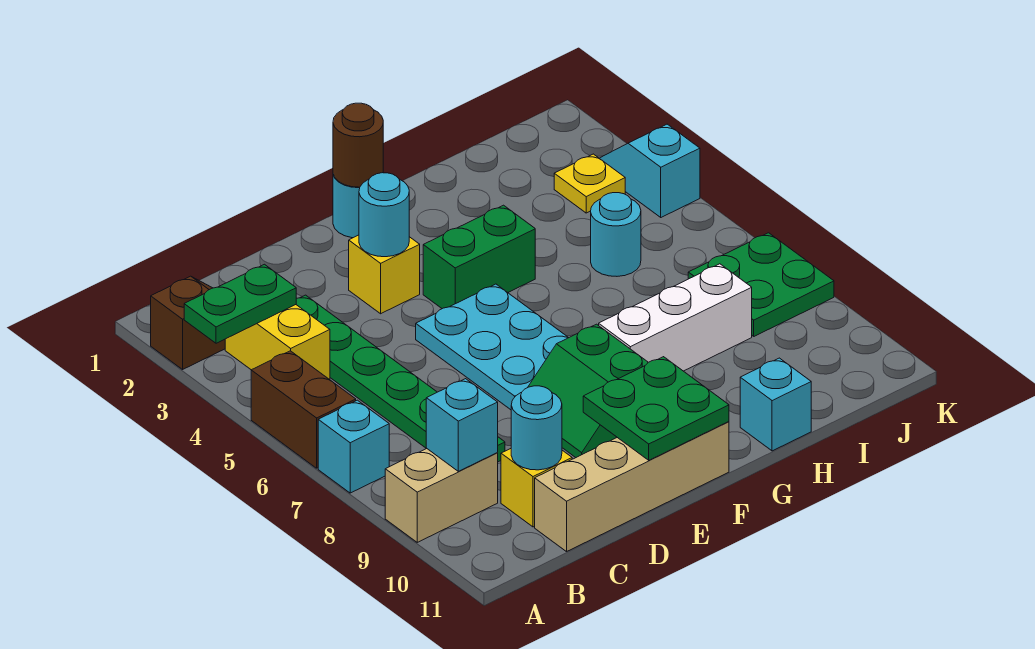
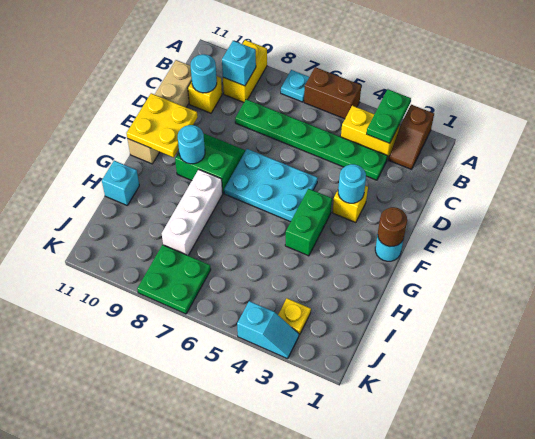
cyan brick A7 level 1 -> cyan plate A7 level 1
tan brick A9:B9 level 1 -> yellow brick A9:B9 level 1
green plate E10:F11 level 2 -> yellow plate E10:F11 level 2
cyan round brick I5 level 1 -> cyan round brick F9 level 2

